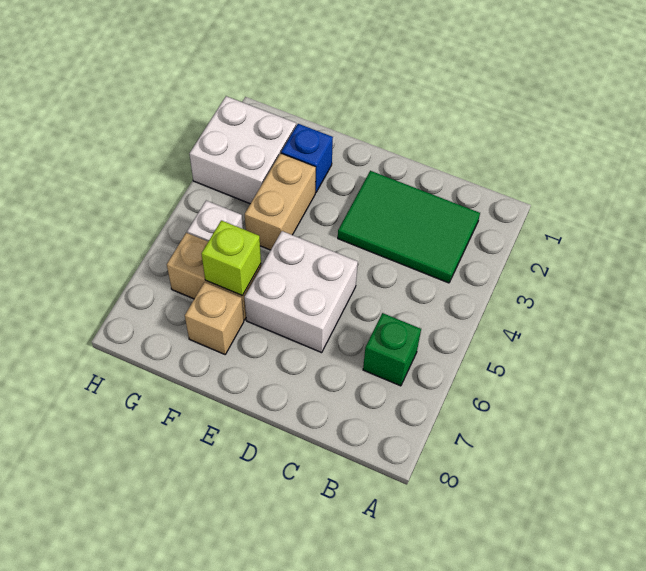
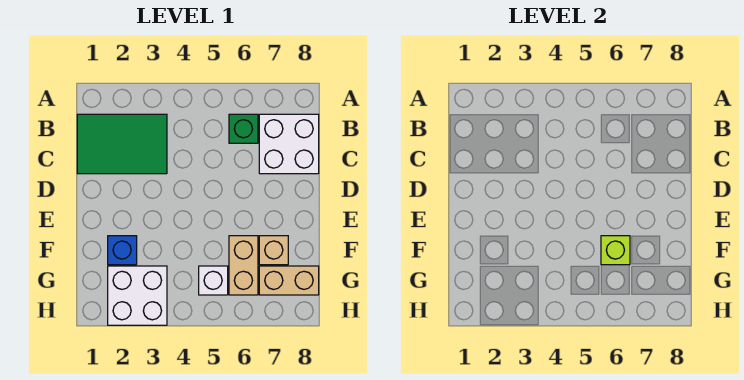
green tile B2:D3 level 1 -> green tile B1:C3 level 1
white brick D5:E6 level 1 -> white brick B7:C8 level 1
tan brick F3:F4 level 1 -> tan brick G7:G8 level 1

